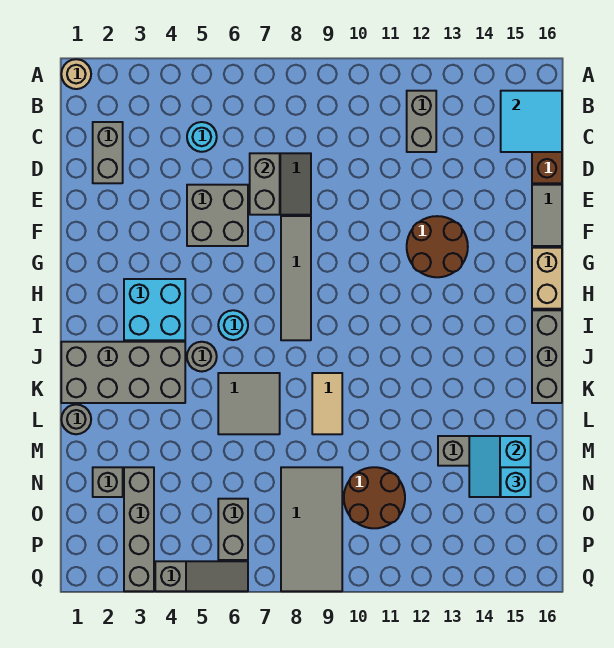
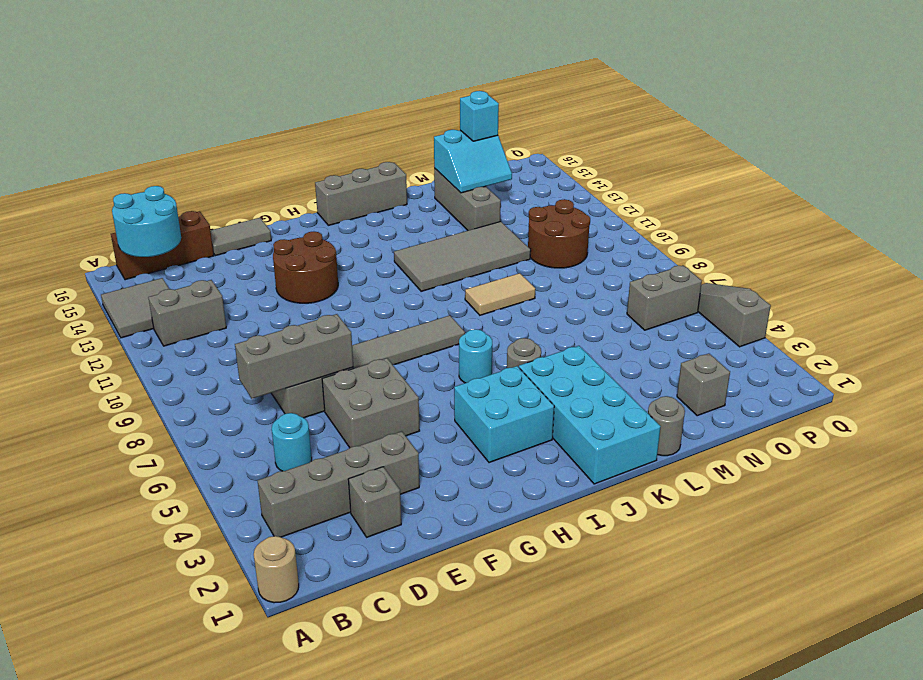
cyan tile B15:C16 level 2 -> cyan round brick B15:C16 level 2
grey brick C2:D2 level 1 -> grey brick D2 level 1
grey brick D7:E7 level 2 -> grey brick C7:E7 level 2
tan brick G16:H16 level 1 -> none
grey brick J1:K4 level 1 -> cyan brick J1:K4 level 1
grey tile K6:L7 level 1 -> grey tile A13:B14 level 1
grey brick N3:Q3 level 1 -> grey brick B3:E3 level 1
grey tile N8:Q9 level 1 -> grey tile J11:M12 level 1

